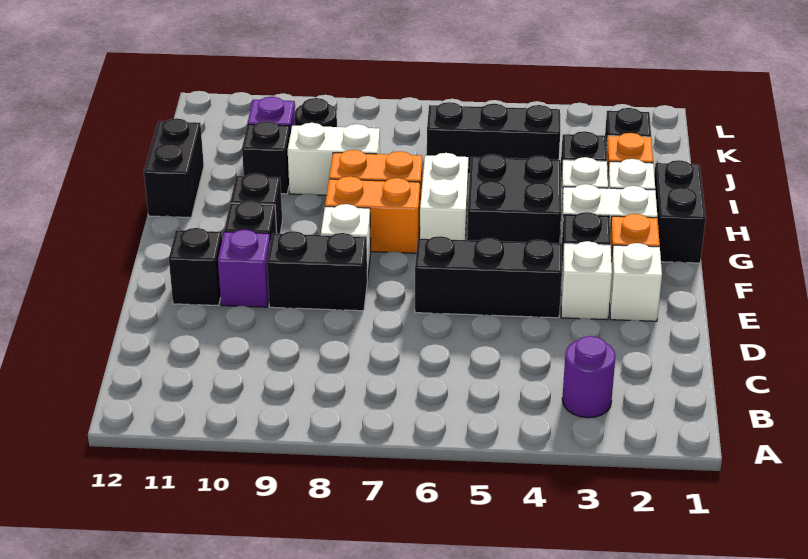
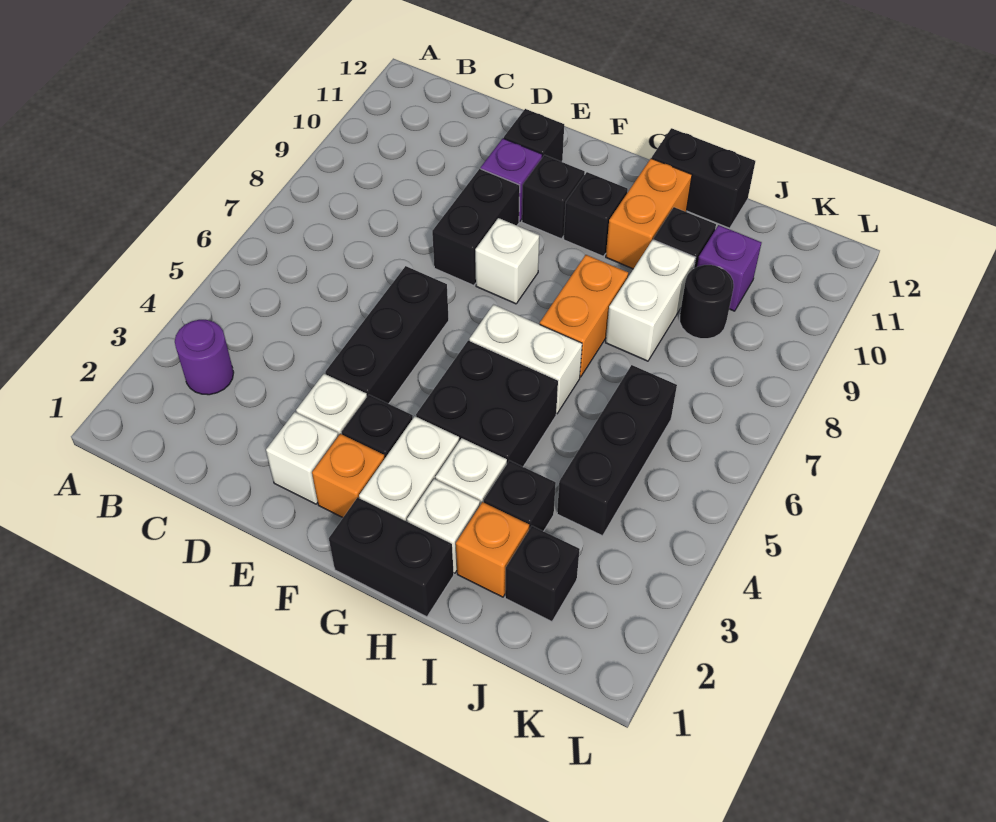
orange brick G7:G8 level 1 -> orange brick H10:H11 level 1

